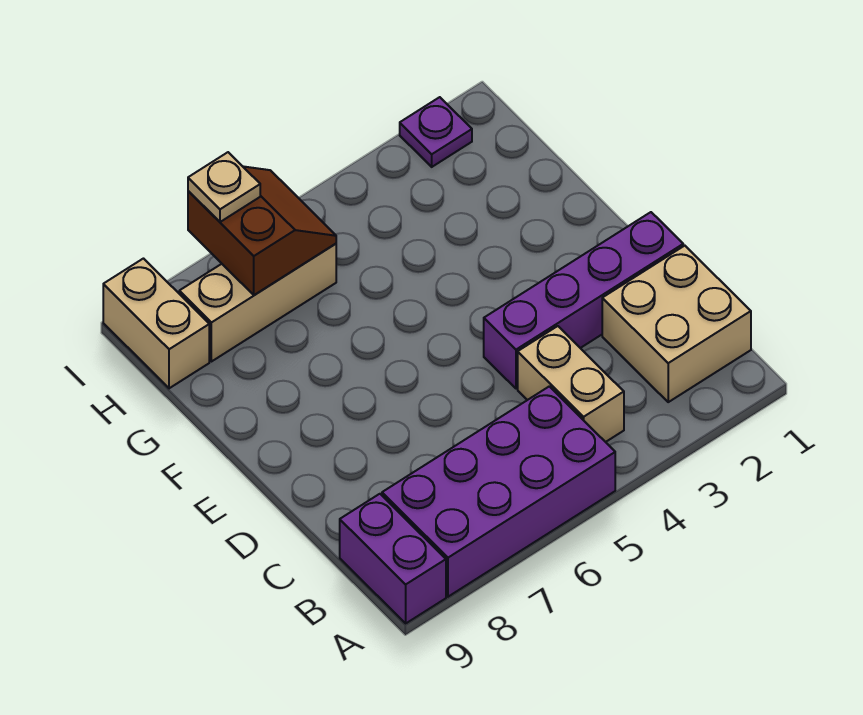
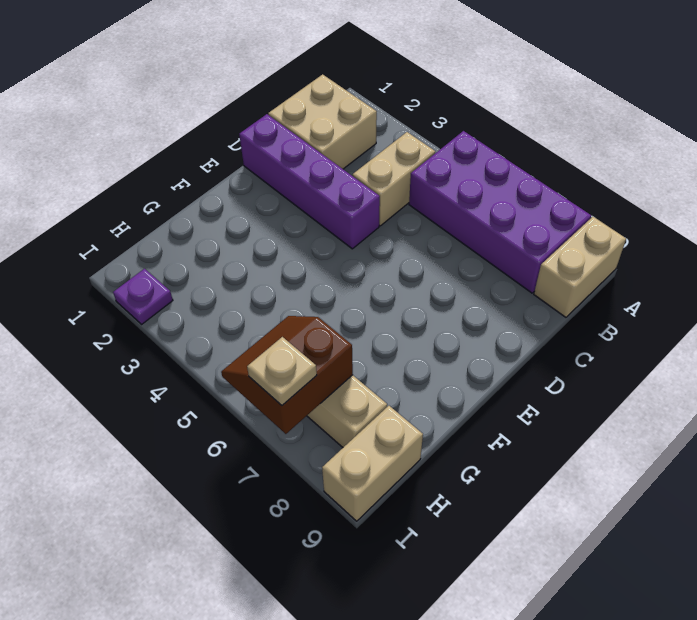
purple brick A9:B9 level 1 -> tan brick A9:B9 level 1

